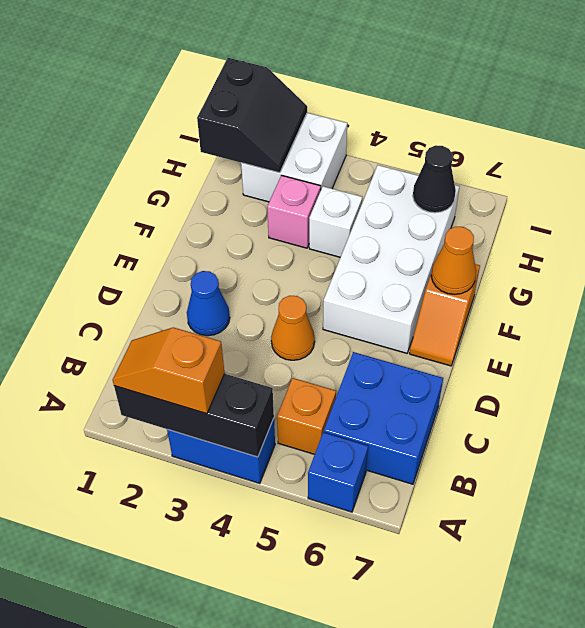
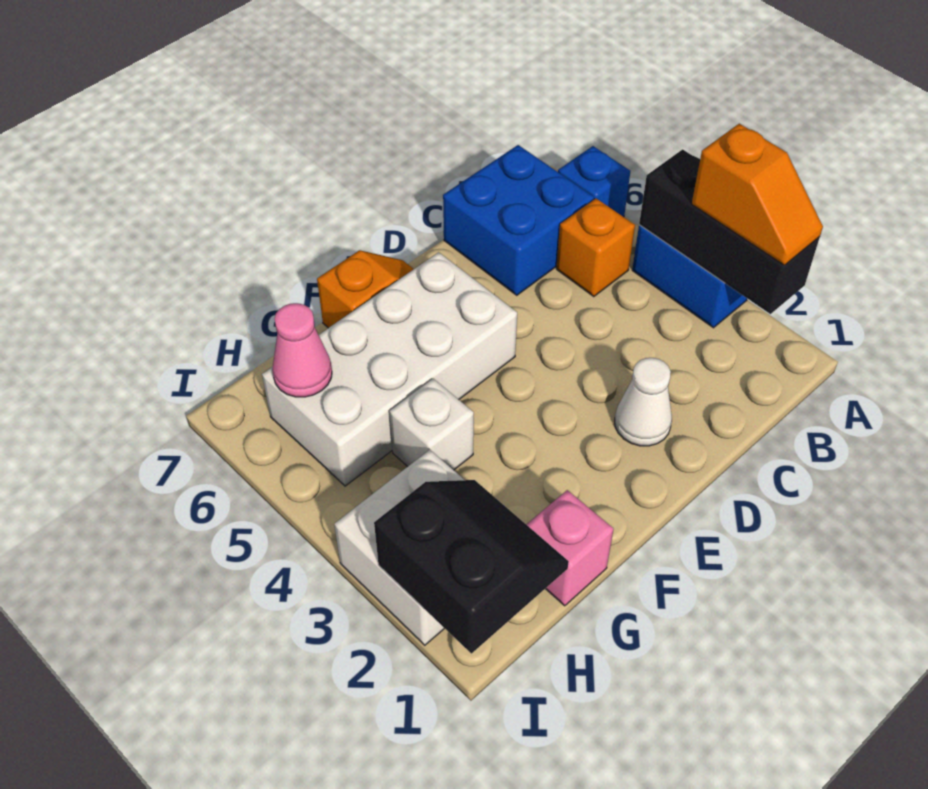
blue cone D2 level 1 -> white cone D2 level 1
orange cone D4 level 1 -> none
orange cone F7 level 2 -> none
pink brick G3 level 1 -> pink brick G1 level 1
black slope H1:I2 level 2 top 1 -> black slope H1:I2 level 2 top I
black cone H6 level 2 -> pink cone H6 level 2

